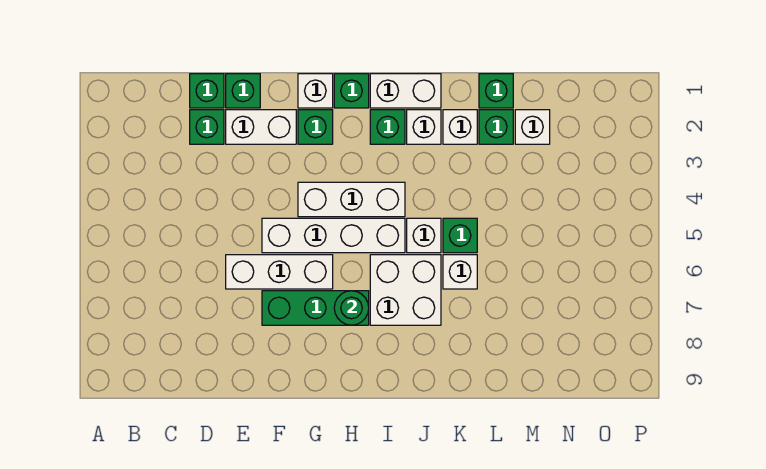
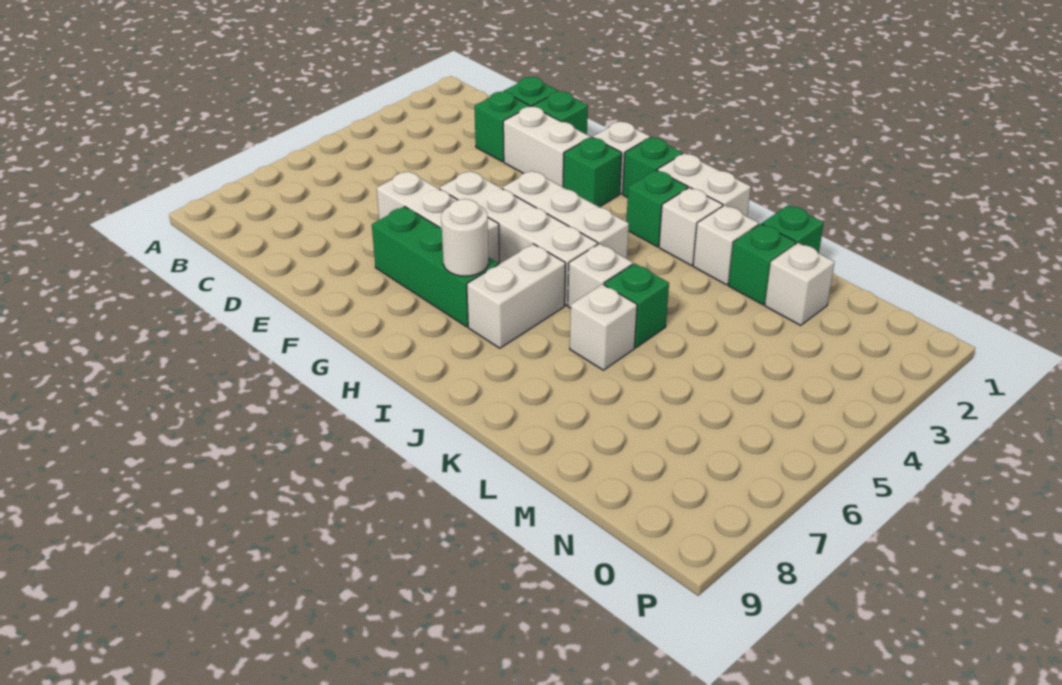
green round brick H7 level 2 -> white round brick H7 level 2
white brick I6:J7 level 1 -> white brick I6:I7 level 1

